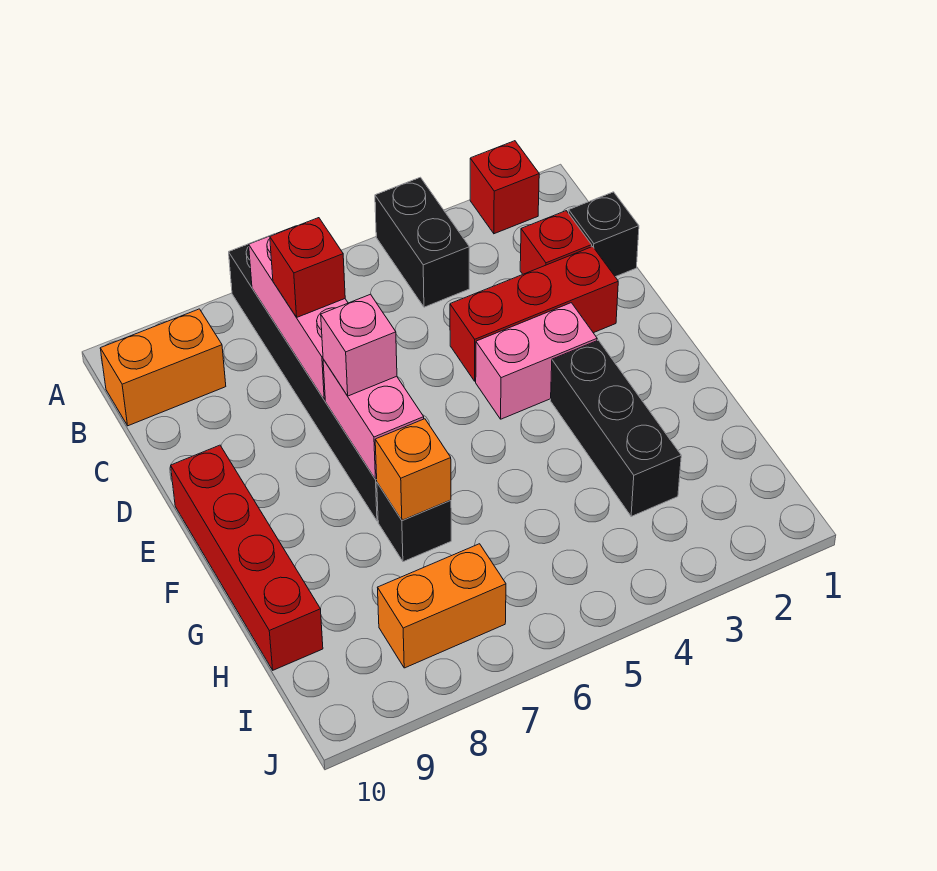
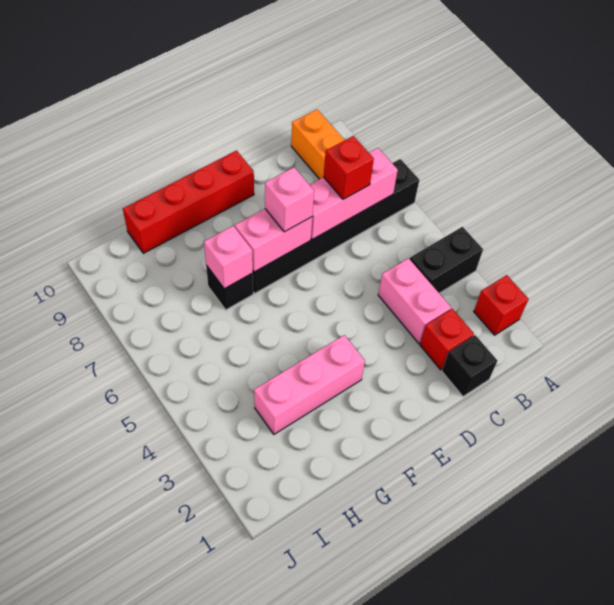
red brick D2:D4 level 1 -> none
pink brick E3:E4 level 1 -> pink brick C3:C4 level 1
black brick F3:H3 level 1 -> pink brick F3:H3 level 1
orange brick G7 level 2 -> pink brick G7 level 2
orange brick I7:I8 level 1 -> none

